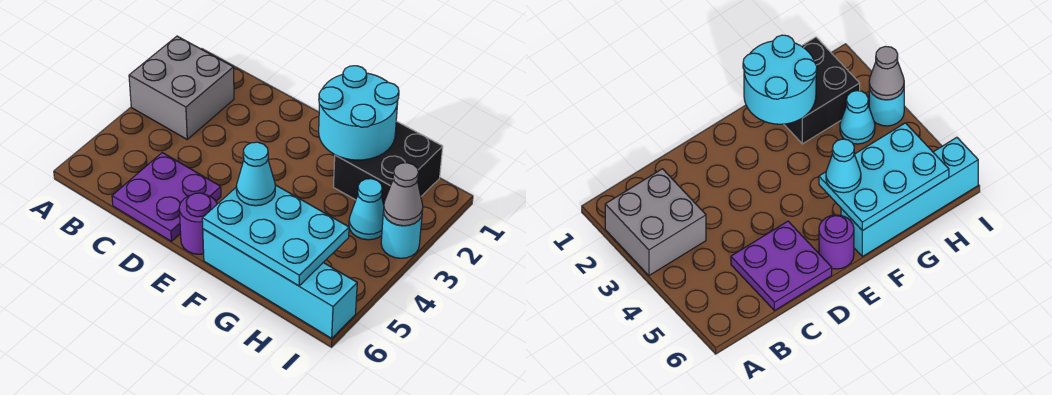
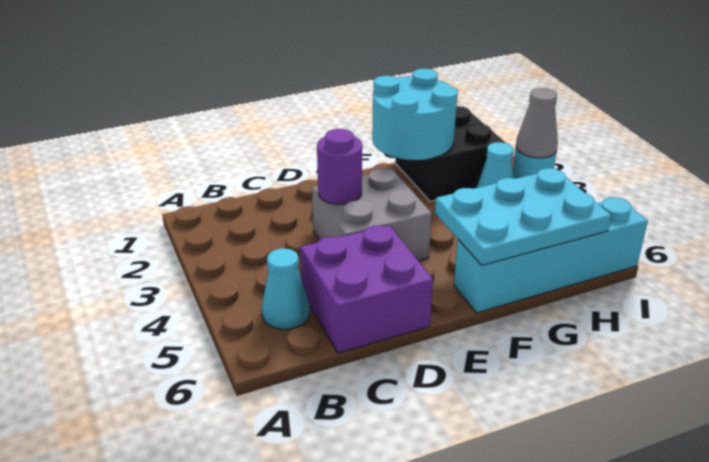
grey brick A2:B3 level 1 -> grey brick D3:E4 level 1
purple plate C5:D6 level 1 -> purple brick C5:D6 level 1
purple round brick E6 level 1 -> purple round brick D3 level 2
cyan cone F5 level 3 -> cyan cone B5 level 1

